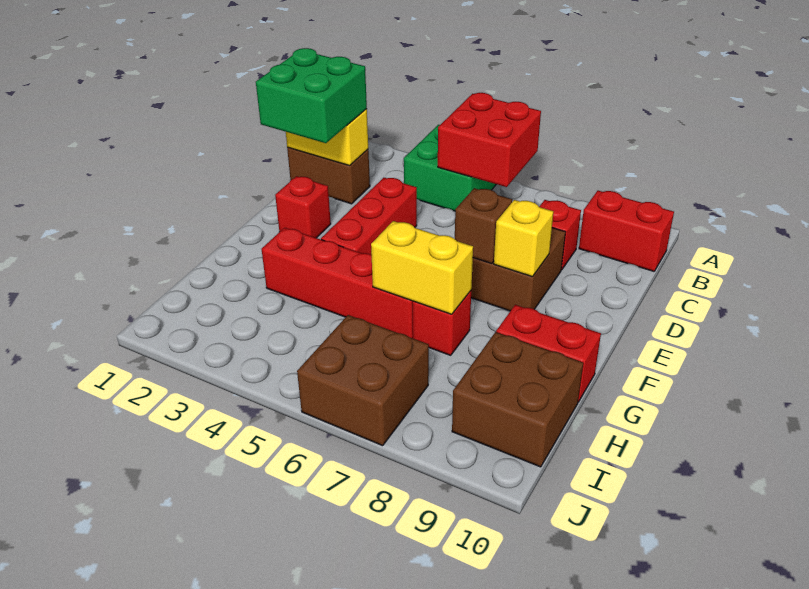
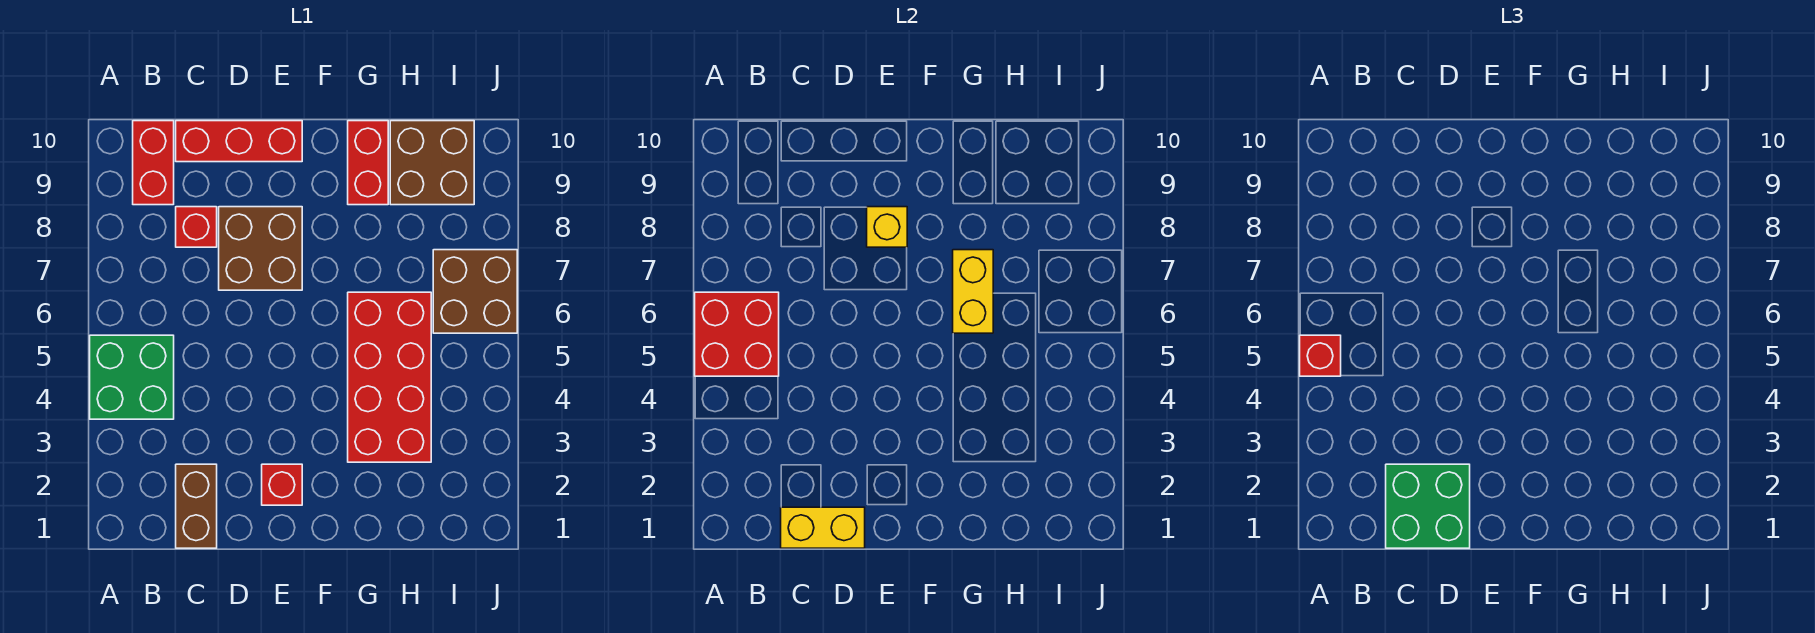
yellow brick C1:C2 level 2 -> yellow brick C1:D1 level 2
red brick D4:F4 level 1 -> red brick C10:E10 level 1
brown brick E7 level 2 -> none
red brick G3:G6 level 1 -> red brick G3:H6 level 1
red brick G7 level 1 -> red brick A5 level 3

